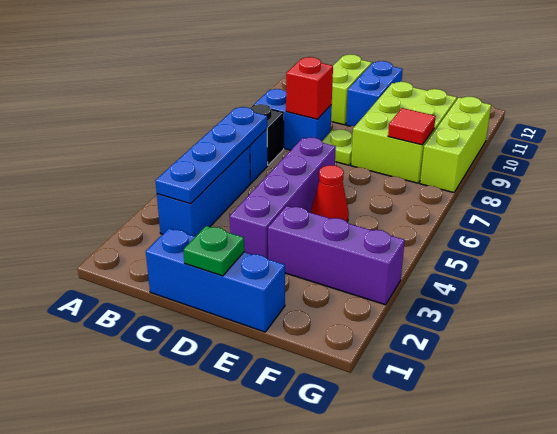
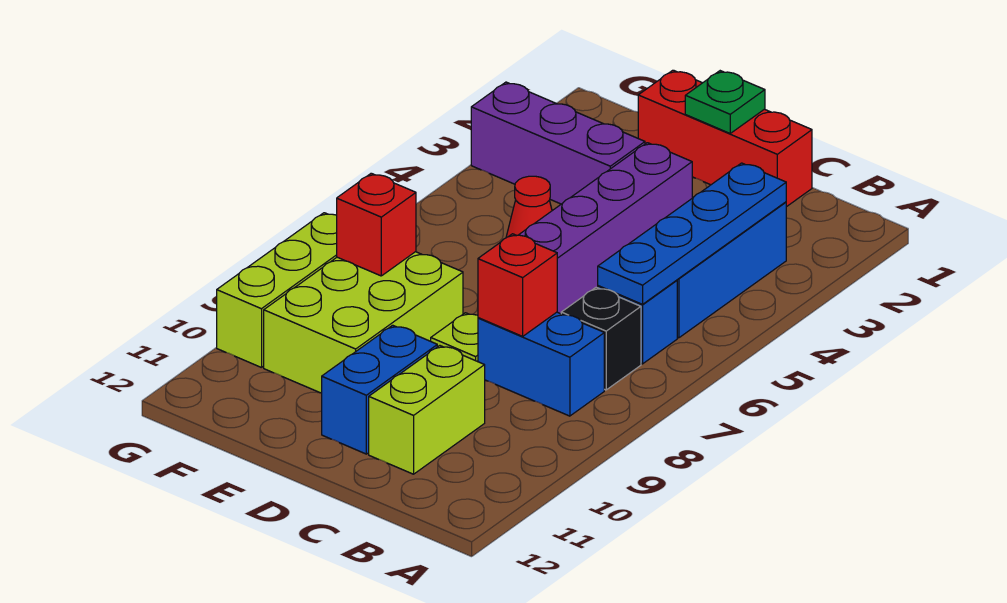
blue brick C1:E1 level 1 -> red brick C1:E1 level 1
red tile F8 level 2 -> red brick F8 level 2

